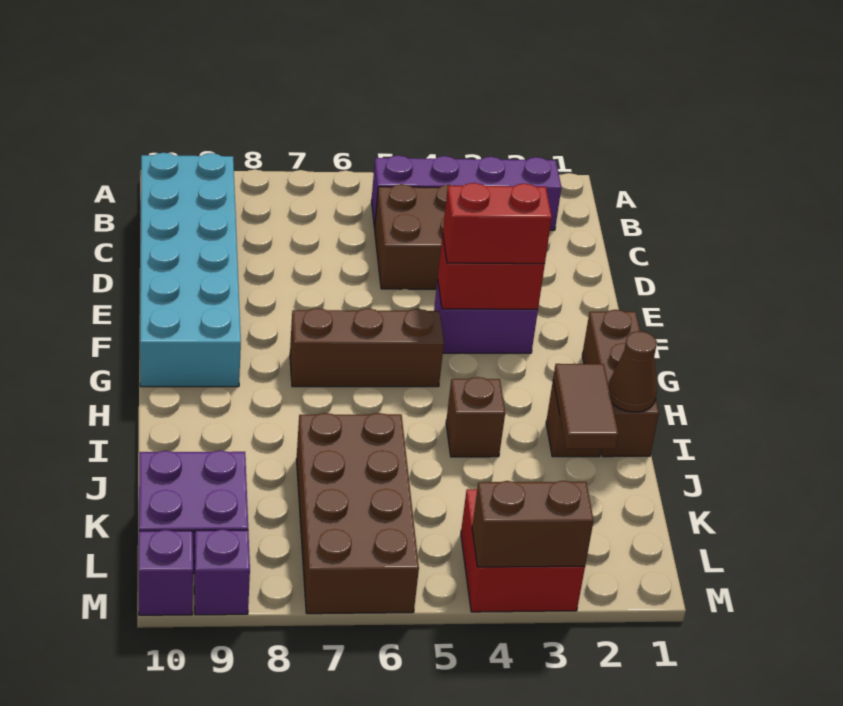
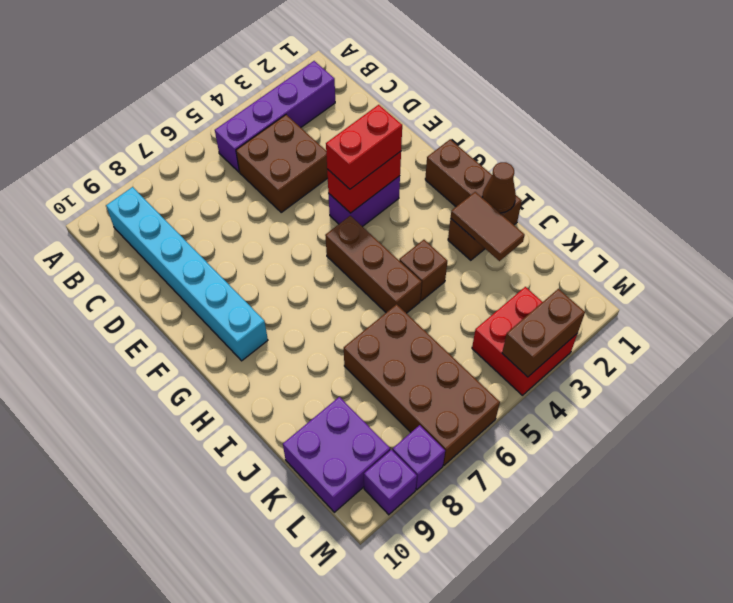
cyan brick B9:G10 level 1 -> cyan brick B9:G9 level 1
brown brick G5:G7 level 1 -> brown brick G5:I5 level 1
purple brick M10 level 1 -> purple brick M8 level 1

